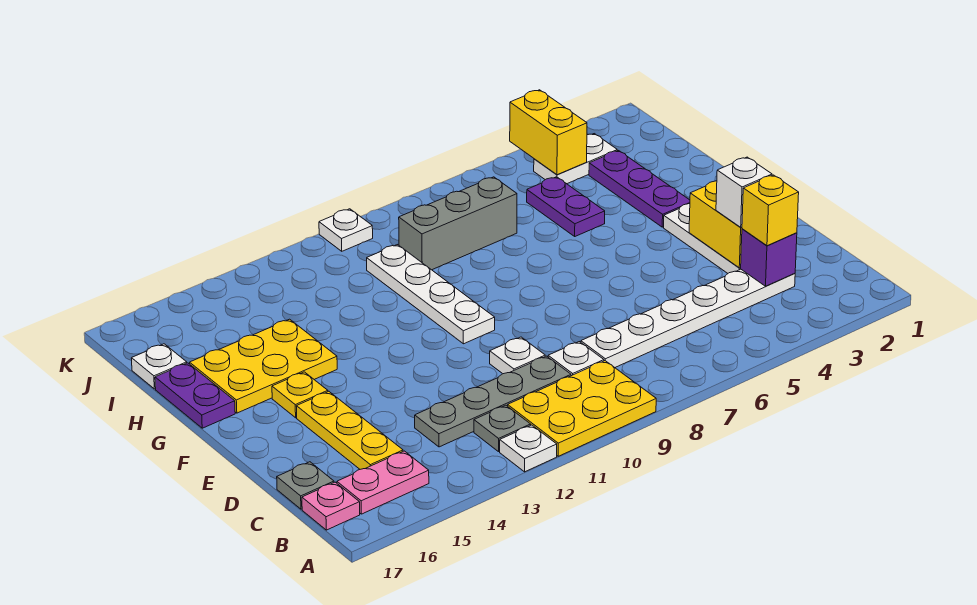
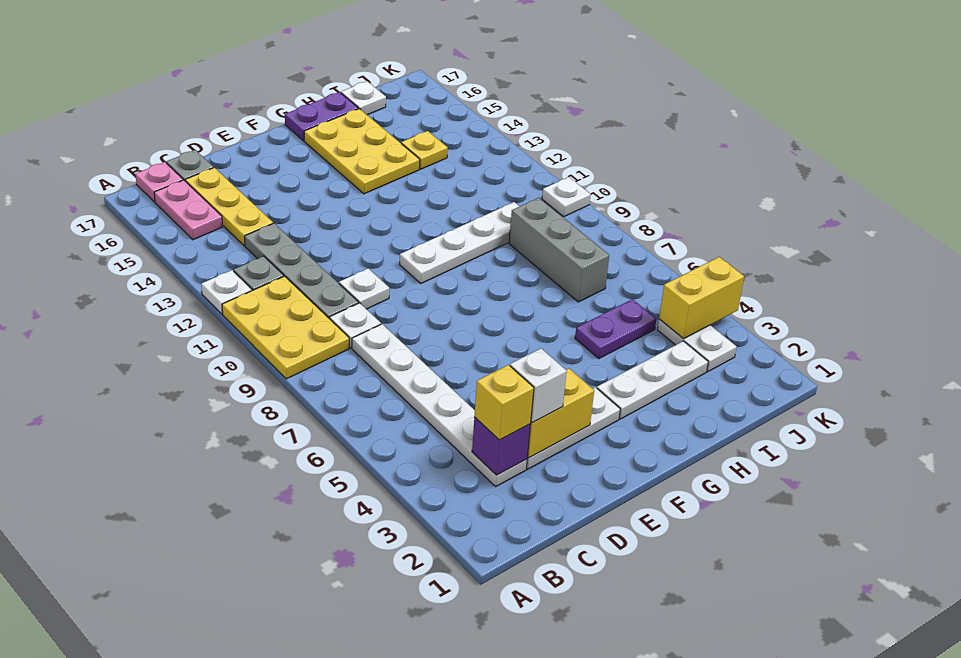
yellow plate C15:E15 level 1 -> yellow plate C14:C16 level 1
yellow plate F15 level 1 -> yellow plate I14 level 1
purple plate G3:I3 level 1 -> white plate G3:I3 level 1

